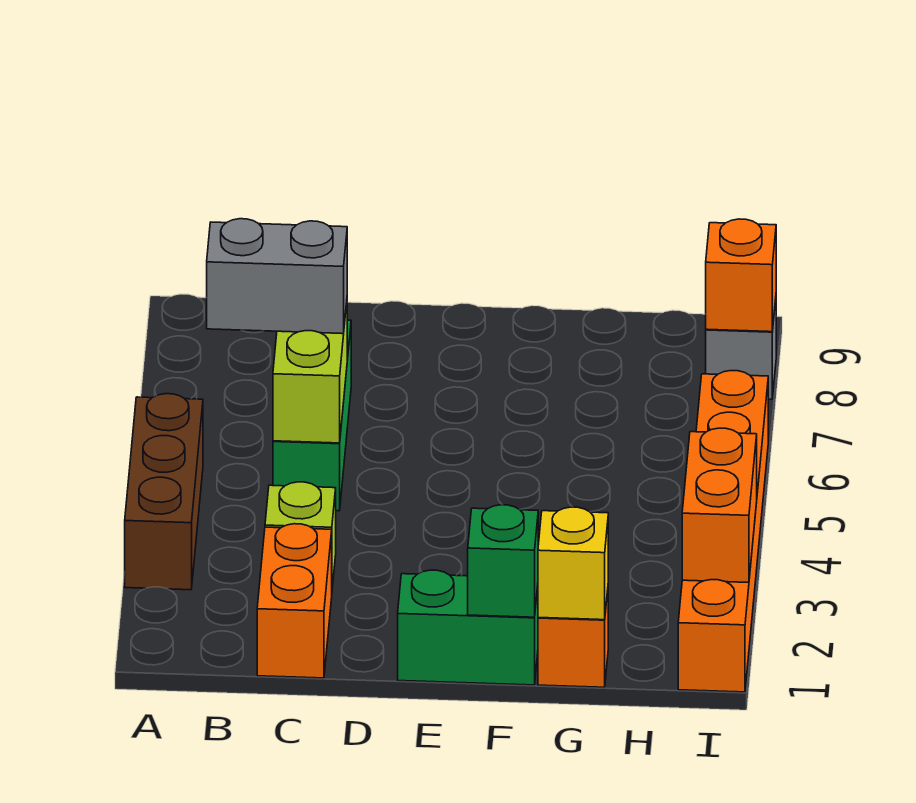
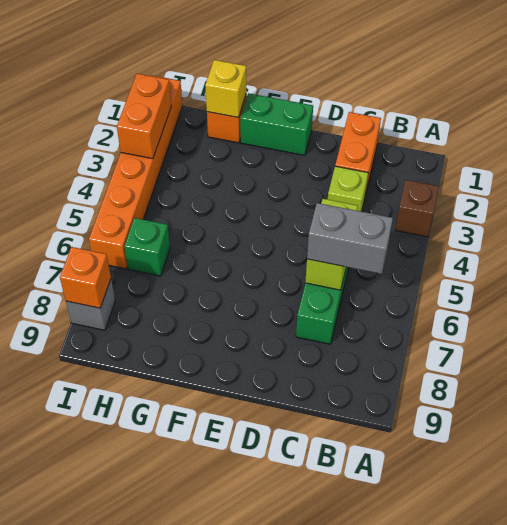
brown brick A3:A5 level 1 -> brown brick A3 level 1
green brick F1 level 2 -> green brick H6 level 1

